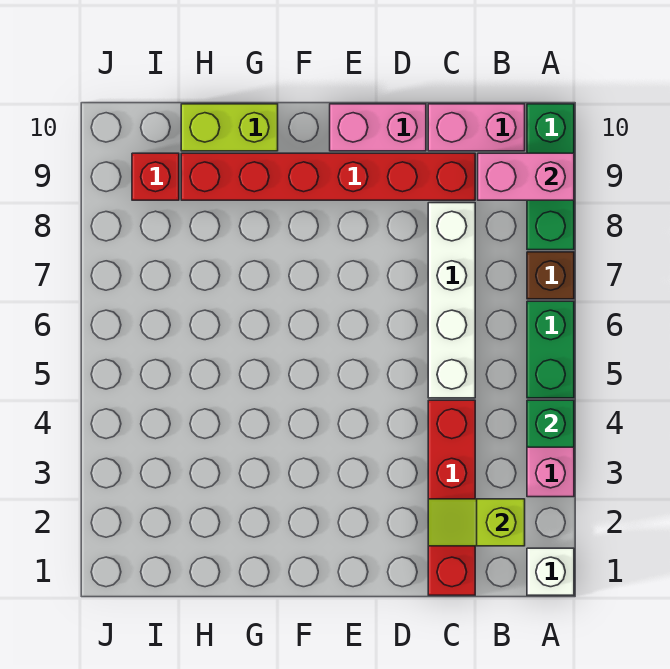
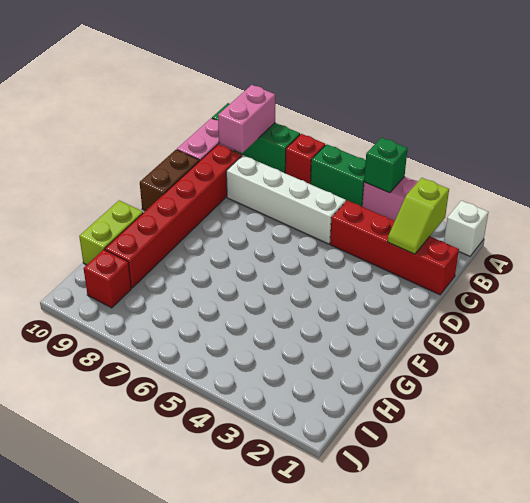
brown brick A7 level 1 -> red brick A7 level 1
pink brick D10:E10 level 1 -> brown brick D10:E10 level 1

